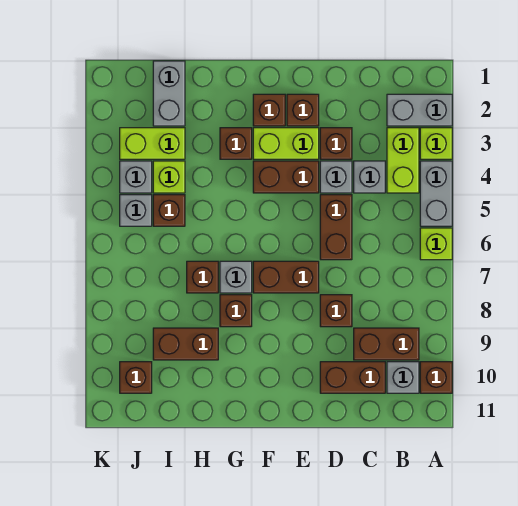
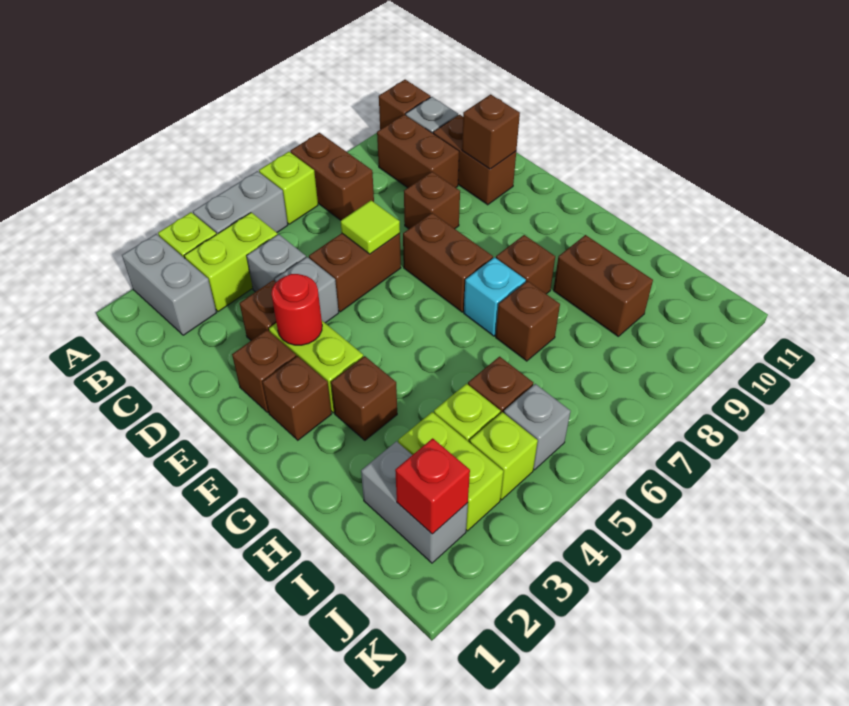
none -> lime tile D6 level 2
none -> red round brick E3 level 2
brown brick E4:F4 level 1 -> brown brick A7:B7 level 1
grey brick G7 level 1 -> cyan brick G7 level 1
grey brick I1:I2 level 1 -> grey brick I2:J2 level 1
none -> red brick J2 level 2
grey brick J4 level 1 -> lime brick J4 level 1
brown brick J10 level 1 -> brown brick D10 level 2

